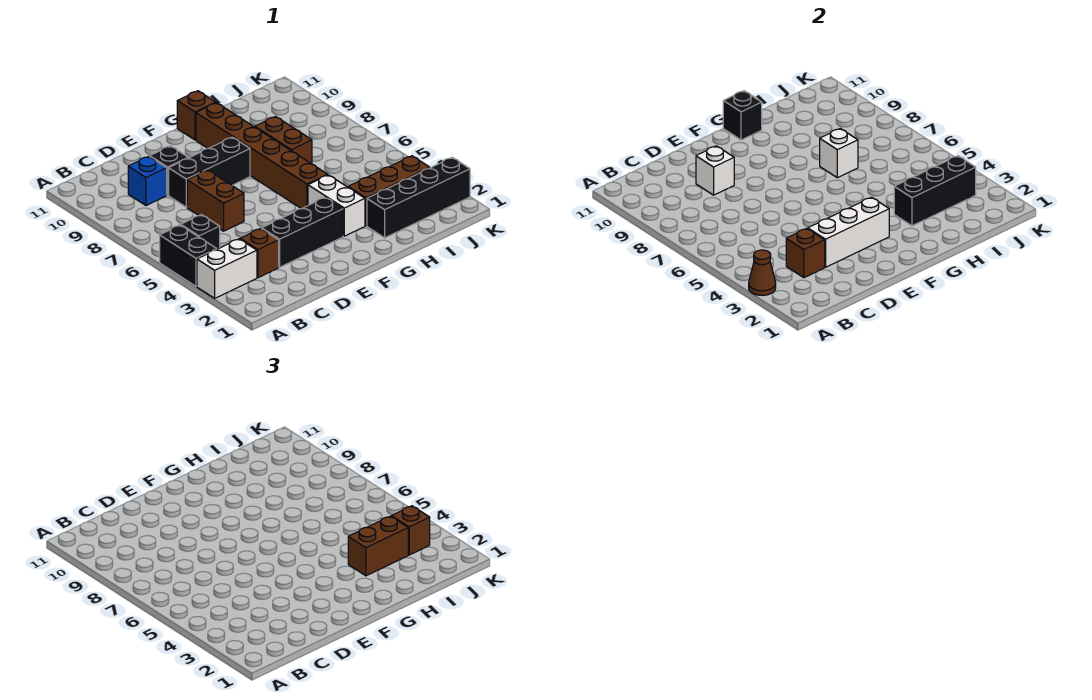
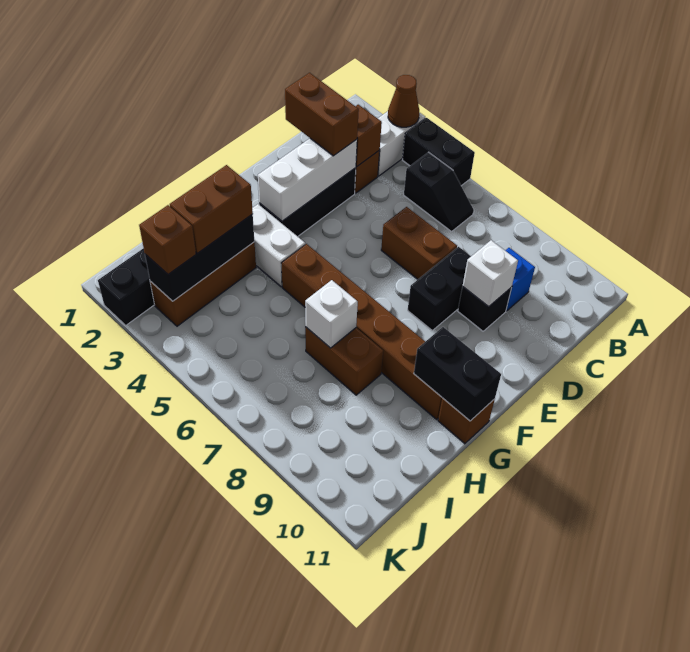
none -> brown brick D2:D3 level 3
black brick D8:F8 level 1 -> black brick D8:E8 level 1
black brick G11 level 2 -> black brick G10:G11 level 2

